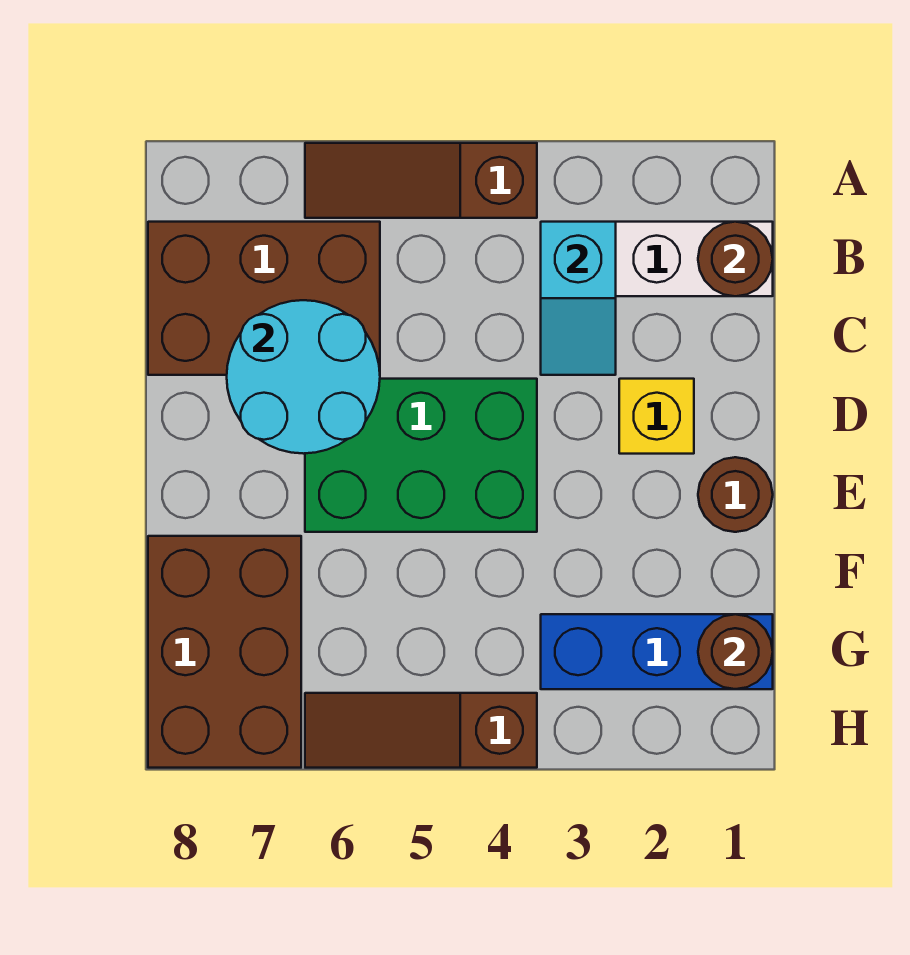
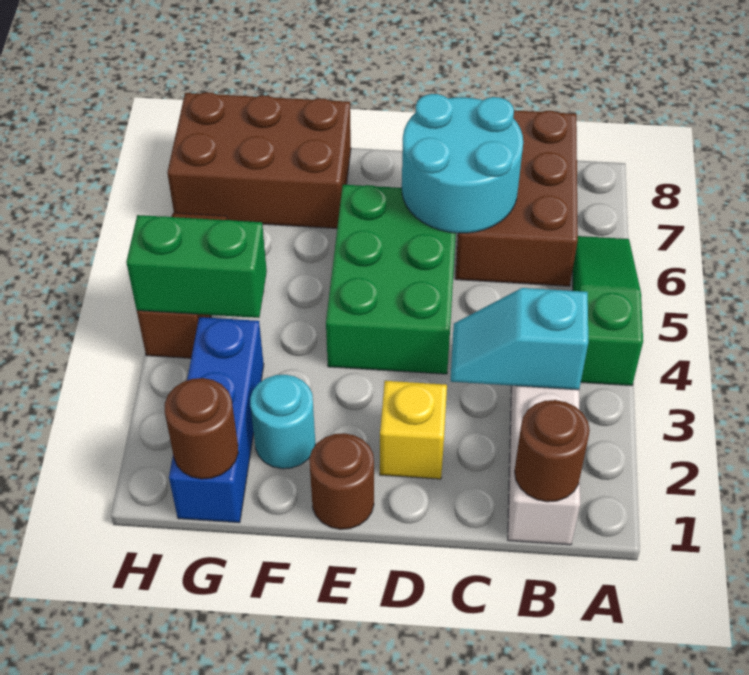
brown slope A4:A6 level 1 top 4 -> green slope A4:A6 level 1 top 4
none -> cyan round brick F2 level 1
none -> green brick G4:H4 level 2

